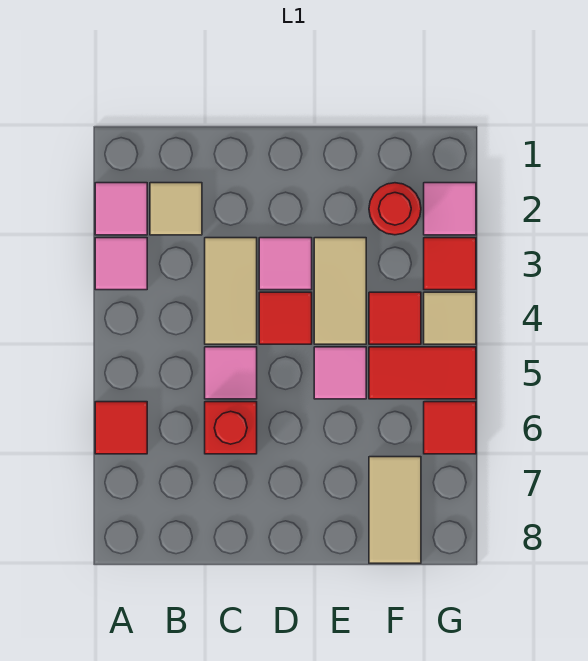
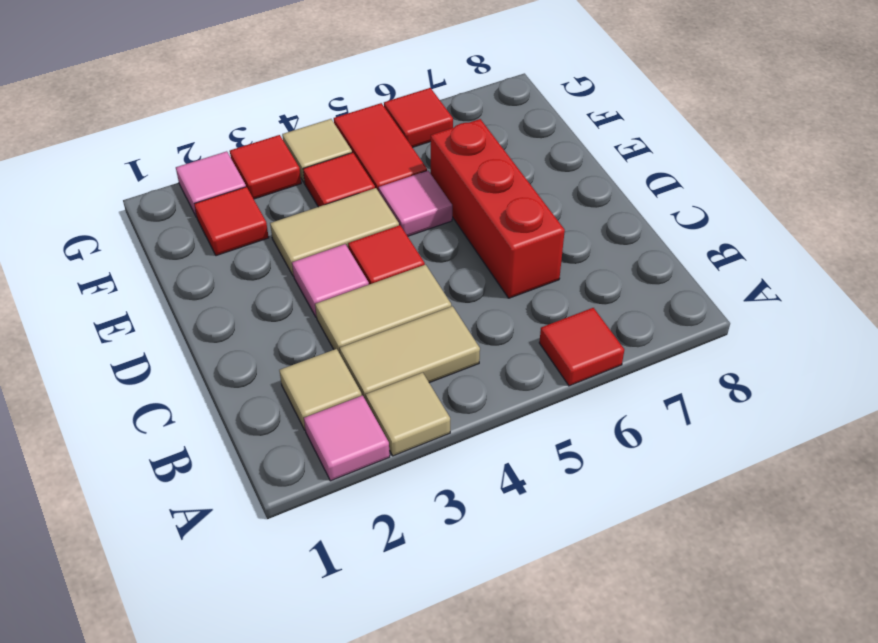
pink tile A3 level 1 -> tan tile A3 level 1
pink tile C5 level 1 -> none
red brick C6 level 1 -> red brick C6:E6 level 1
red round brick F2 level 1 -> red tile F2 level 1
tan tile F7:F8 level 1 -> tan tile B3:B4 level 1

